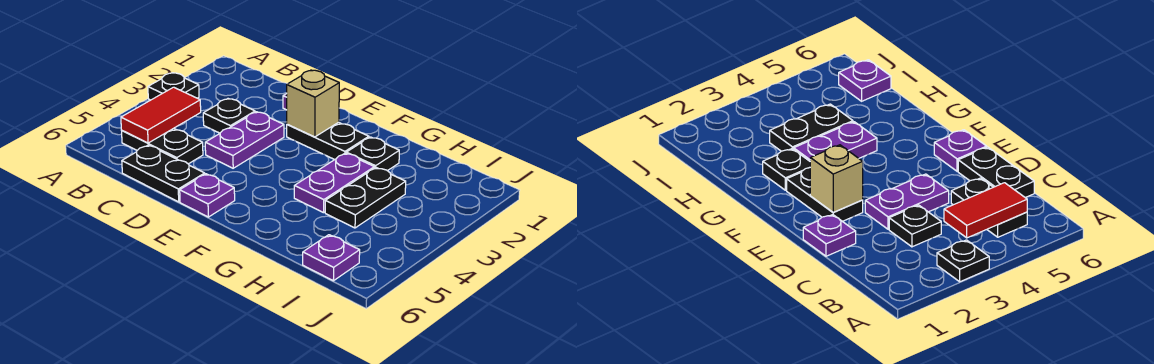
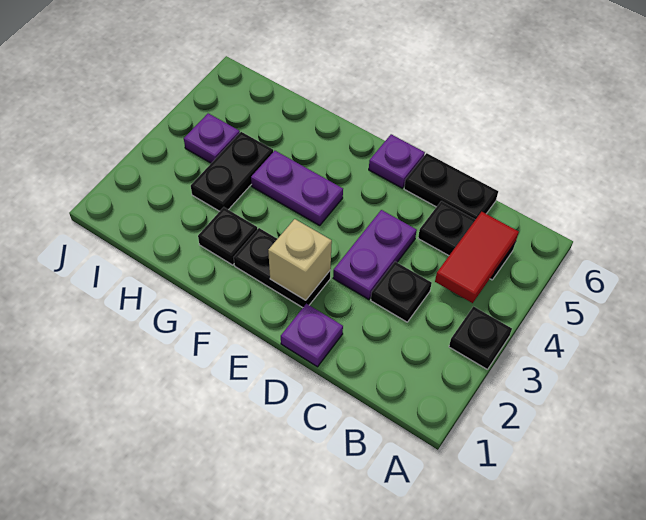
purple plate G3:G4 level 1 -> purple plate F4:G4 level 1
purple plate I6 level 1 -> purple plate I4 level 1

